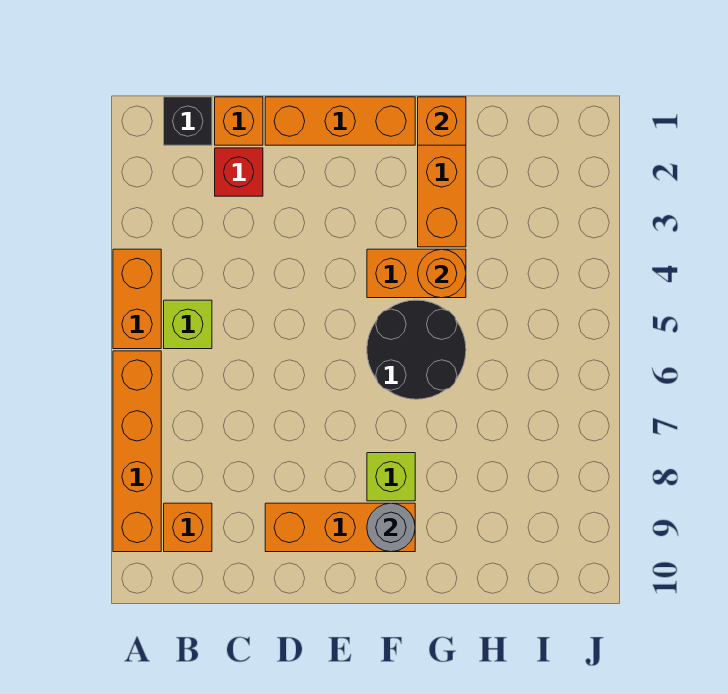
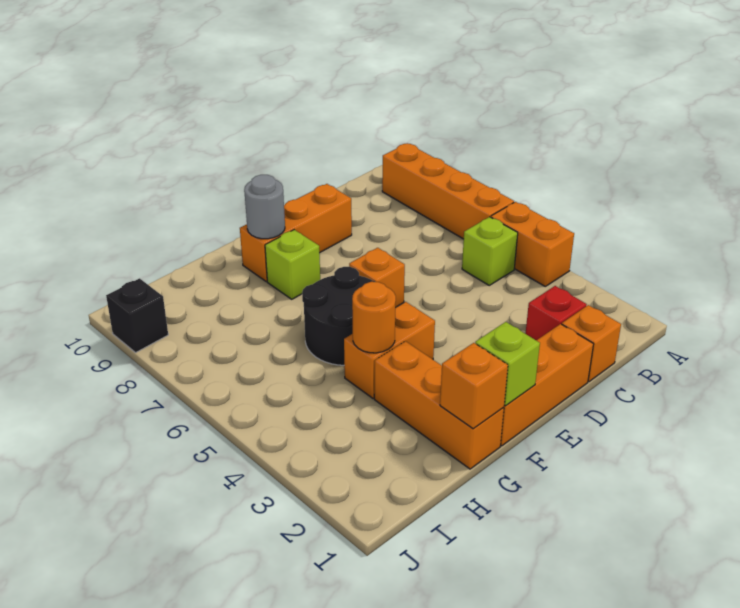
black brick B1 level 1 -> black brick J9 level 1
orange brick B9 level 1 -> orange brick E6 level 1
none -> lime brick F1 level 2

